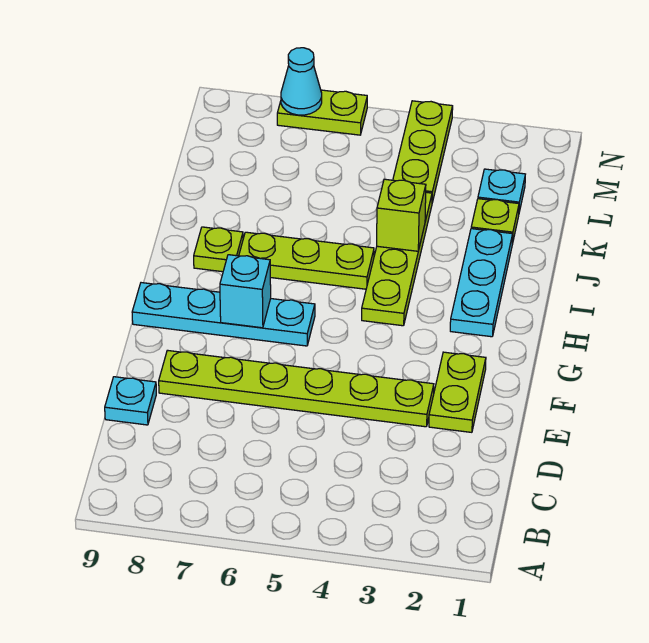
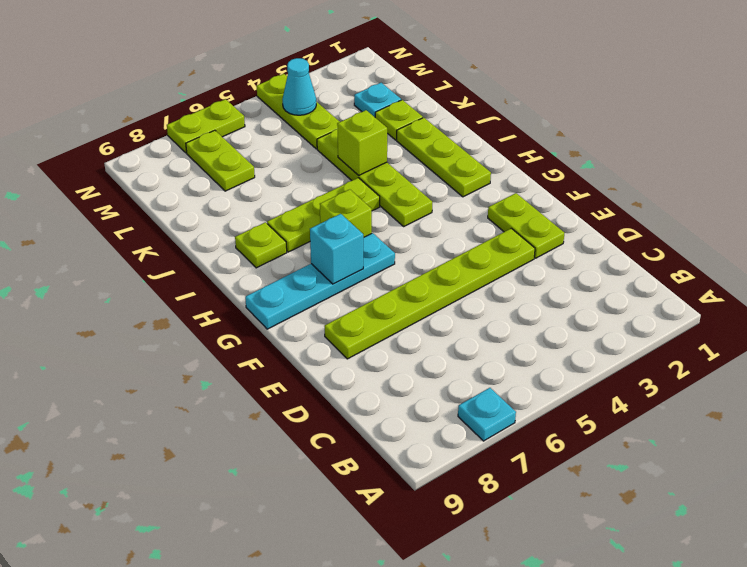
cyan plate D9 level 1 -> cyan plate A7 level 1
cyan plate H2:J2 level 1 -> lime plate H2:J2 level 1
none -> lime brick H6 level 1
none -> lime plate L7:M7 level 1
cyan cone N7 level 2 -> cyan cone M4 level 2

